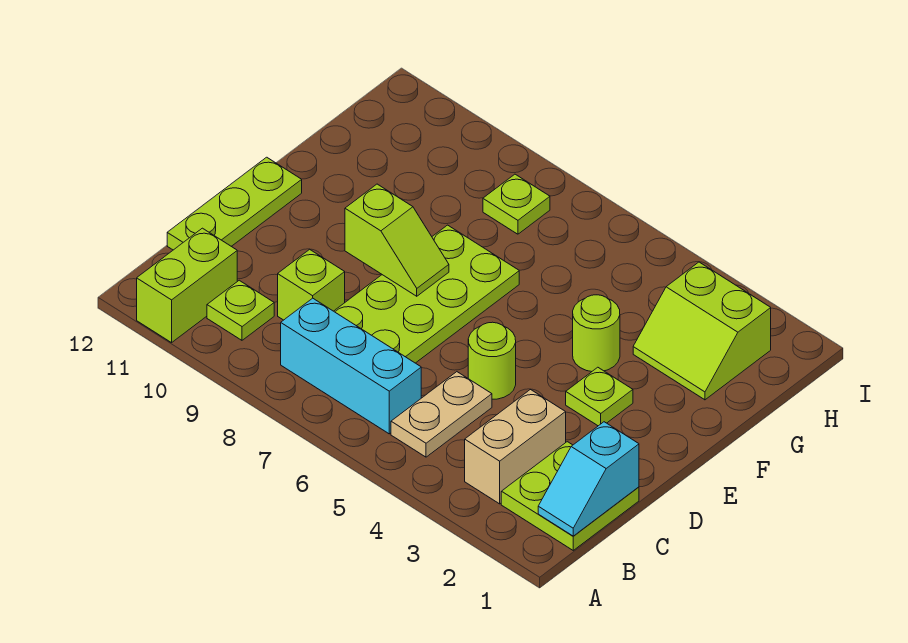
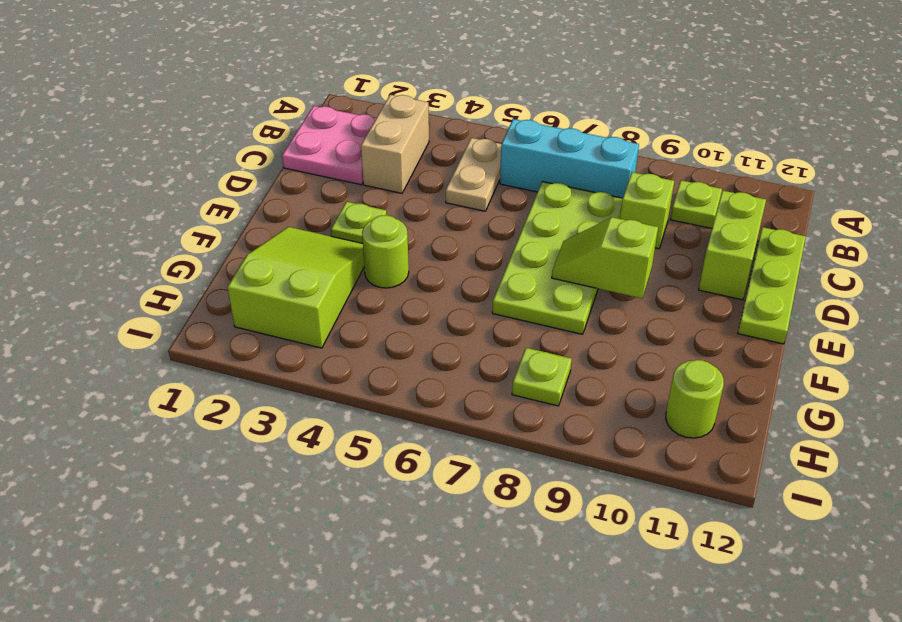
lime brick A11:B11 level 1 -> lime brick C11:D11 level 1
lime plate B1:C2 level 1 -> pink plate B1:C2 level 1
cyan slope B1:C1 level 2 top C -> none
lime round brick D5 level 1 -> lime round brick H11 level 1
lime slope G2:H3 level 1 top H -> lime slope F2:H3 level 1 top H

